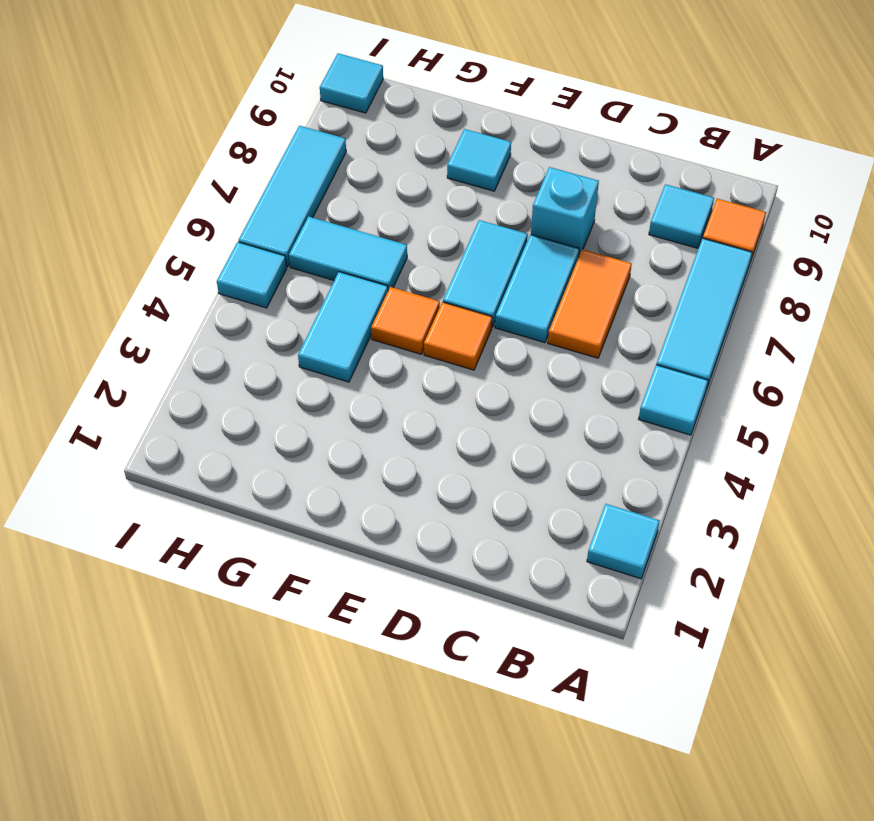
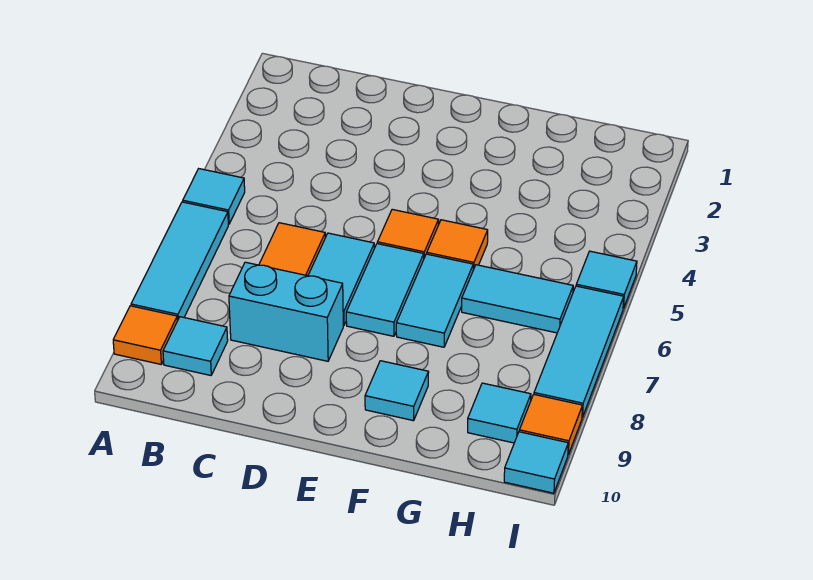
cyan tile A2 level 1 -> cyan tile H9 level 1
cyan brick D8 level 1 -> cyan brick C8:D8 level 1
cyan tile G4:G5 level 1 -> cyan tile F6:F7 level 1
none -> orange tile I9 level 1

